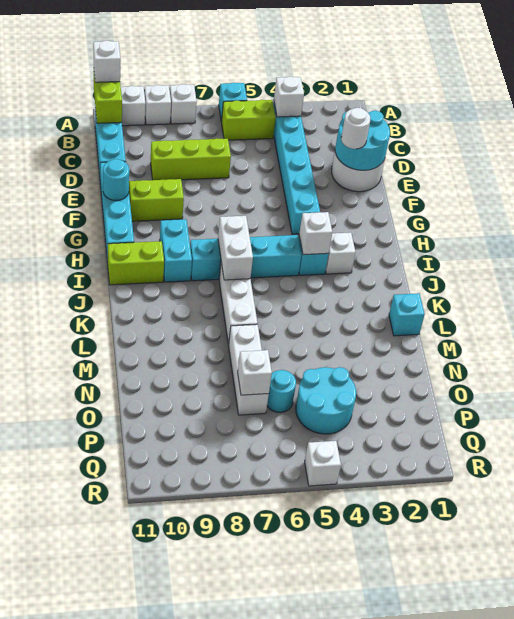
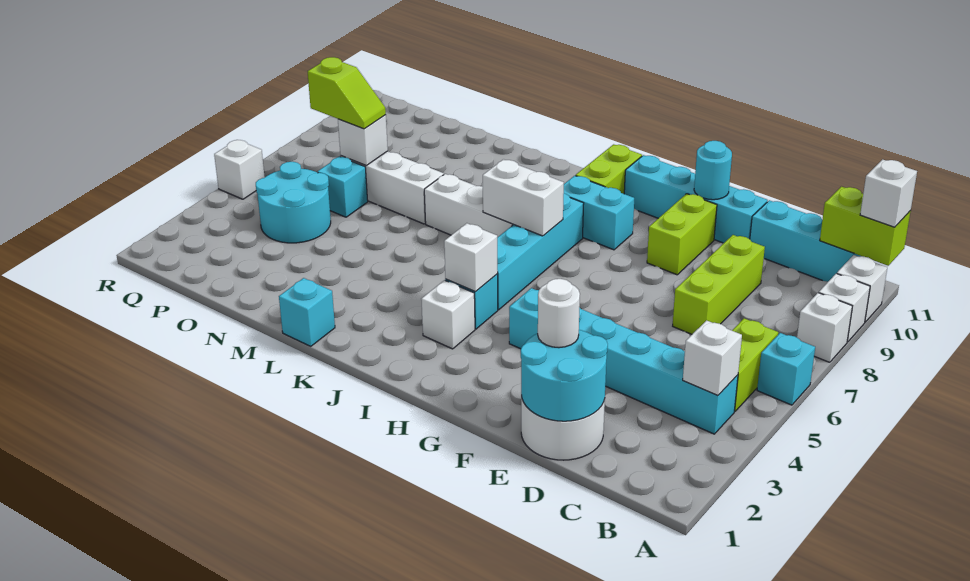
cyan round brick O6 level 1 -> cyan brick O6 level 1
none -> lime slope O7:P7 level 3 top P

